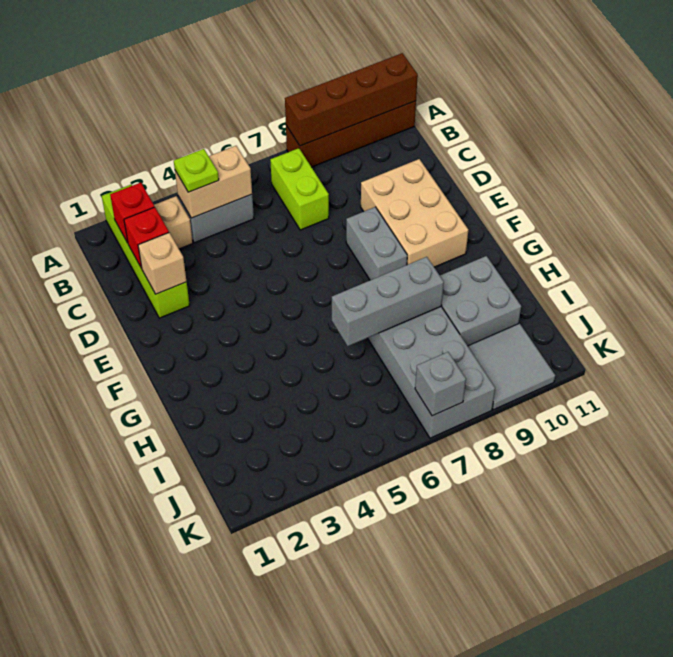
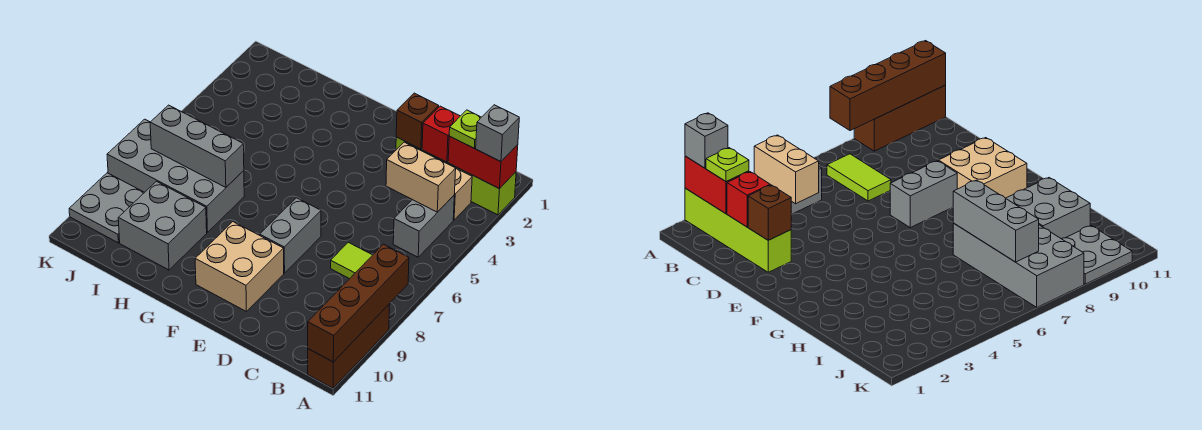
brown brick A8:A11 level 1 -> brown brick A9:A11 level 1
red brick B2 level 2 -> red brick A2:B2 level 2
tan brick B4:B5 level 2 -> tan brick B4:C4 level 2
lime plate B4 level 3 -> lime plate B2 level 3
lime brick B7:C7 level 1 -> lime tile B7:C7 level 1
tan brick D2 level 2 -> brown brick D2 level 2
tan brick D9:F10 level 1 -> tan brick E9:F10 level 1
grey brick E8:F8 level 1 -> grey brick E7:E8 level 1
grey brick H6:H8 level 2 -> grey brick H7:J7 level 2
grey tile J9:K10 level 1 -> grey plate J9:K10 level 1
grey brick K7 level 2 -> grey brick A2 level 3

